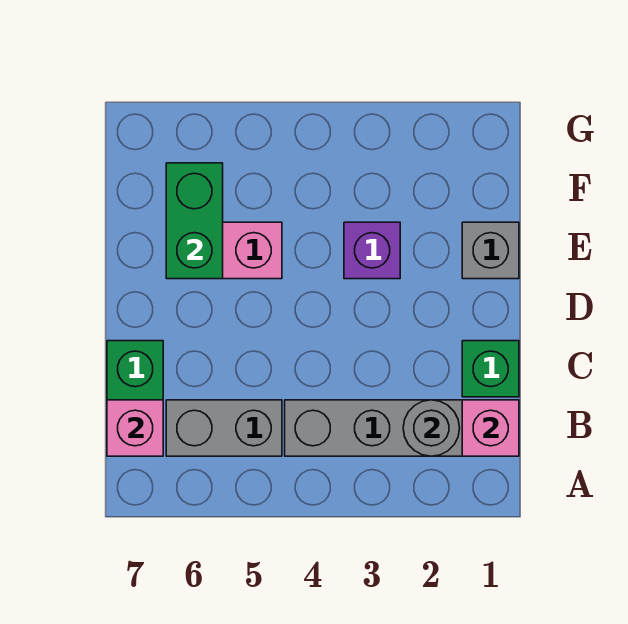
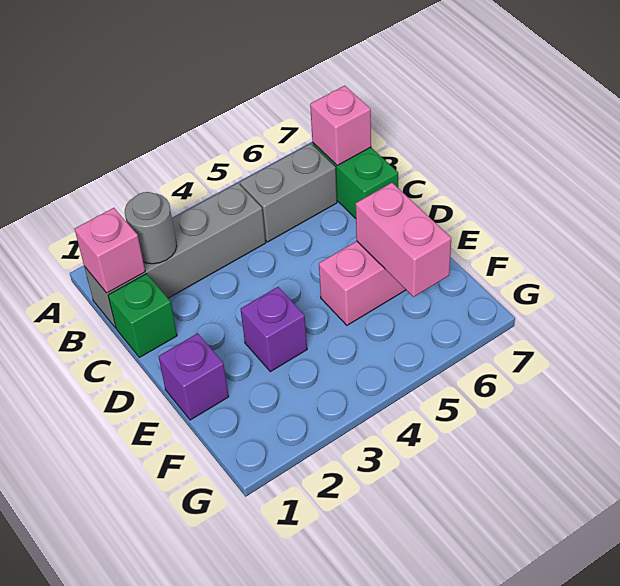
grey brick E1 level 1 -> purple brick E1 level 1
green brick E6:F6 level 2 -> pink brick E6:F6 level 2

